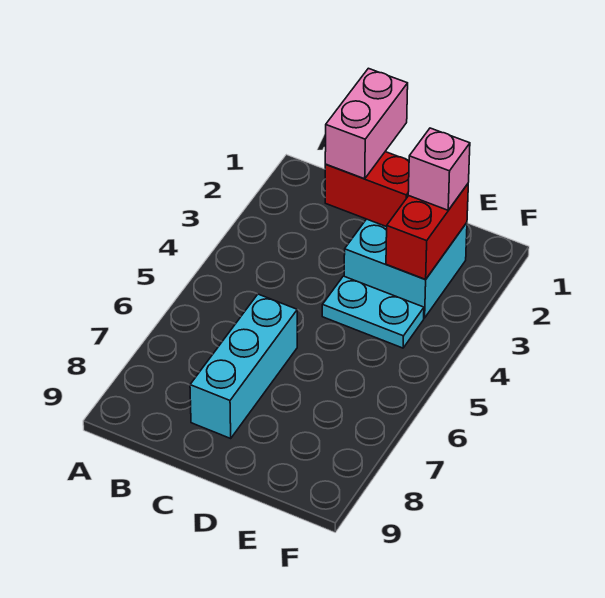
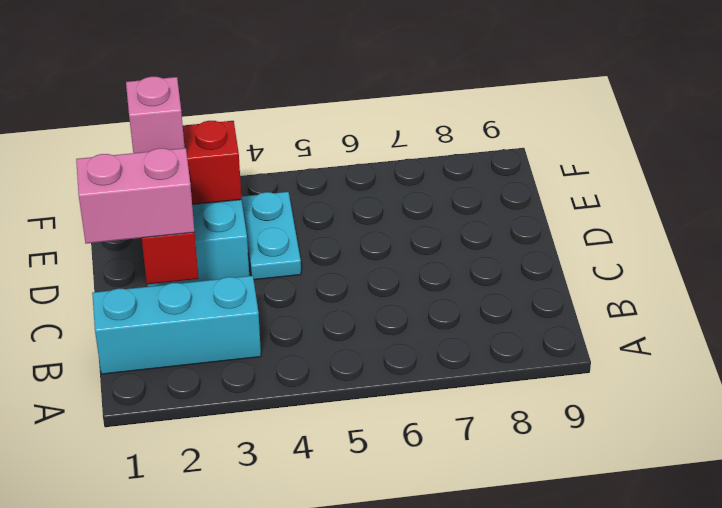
cyan brick C6:C8 level 1 -> cyan brick B1:B3 level 1

